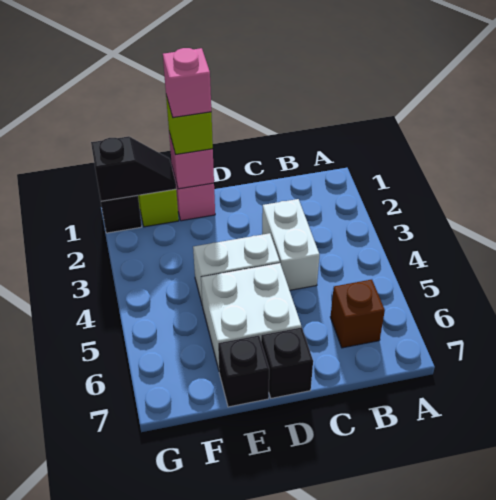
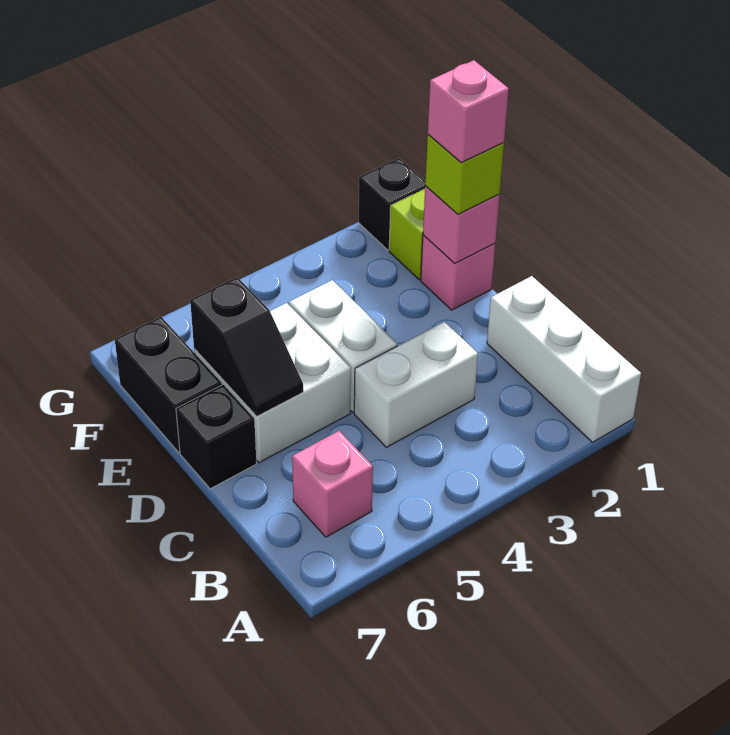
none -> white brick A1:C1 level 1
brown brick B6 level 1 -> pink brick B6 level 1
black brick E7 level 1 -> black brick E7:F7 level 1
black slope F1:G1 level 2 top G -> black slope D6:E6 level 2 top E

